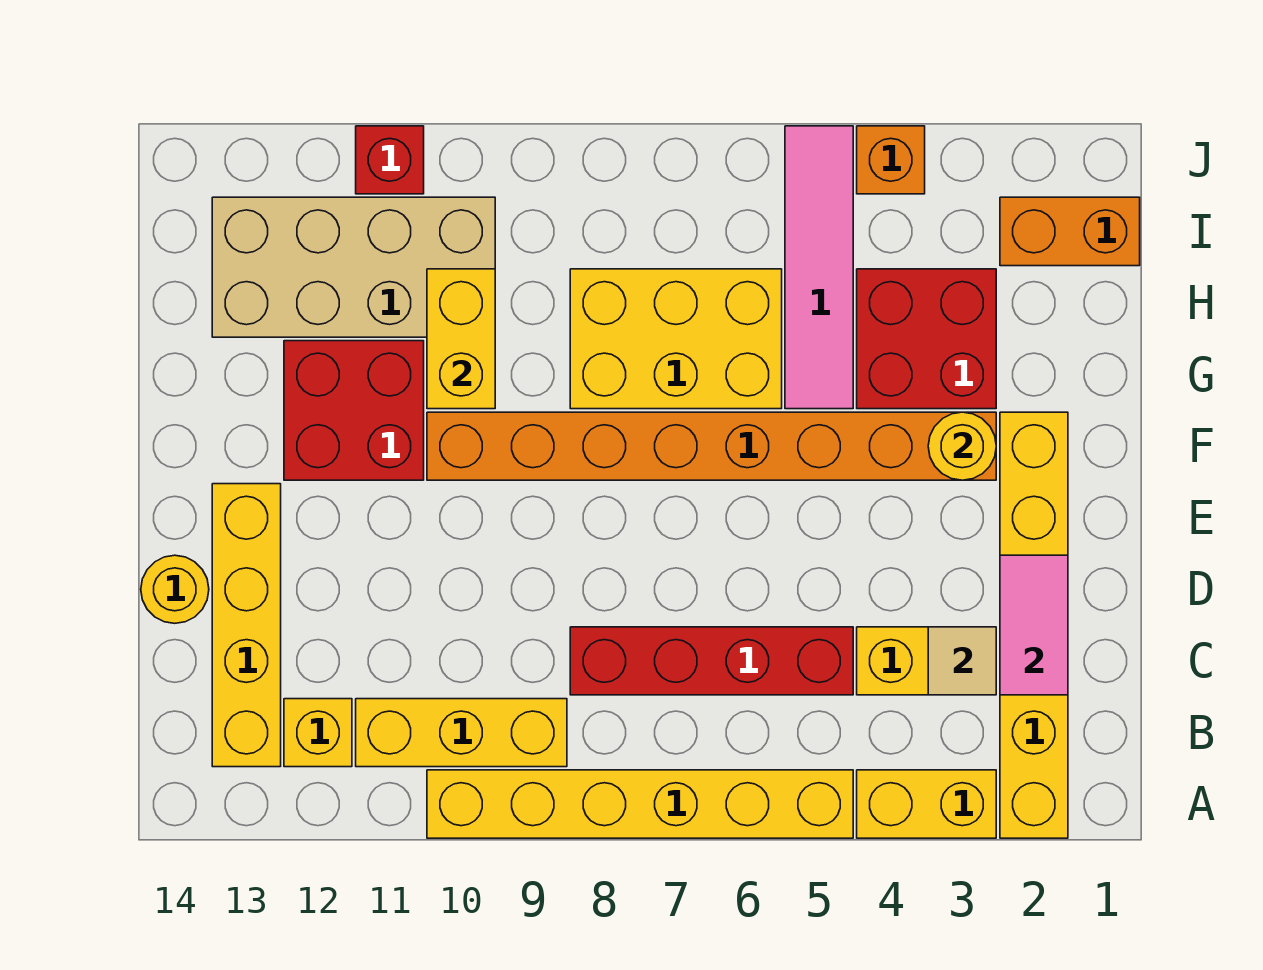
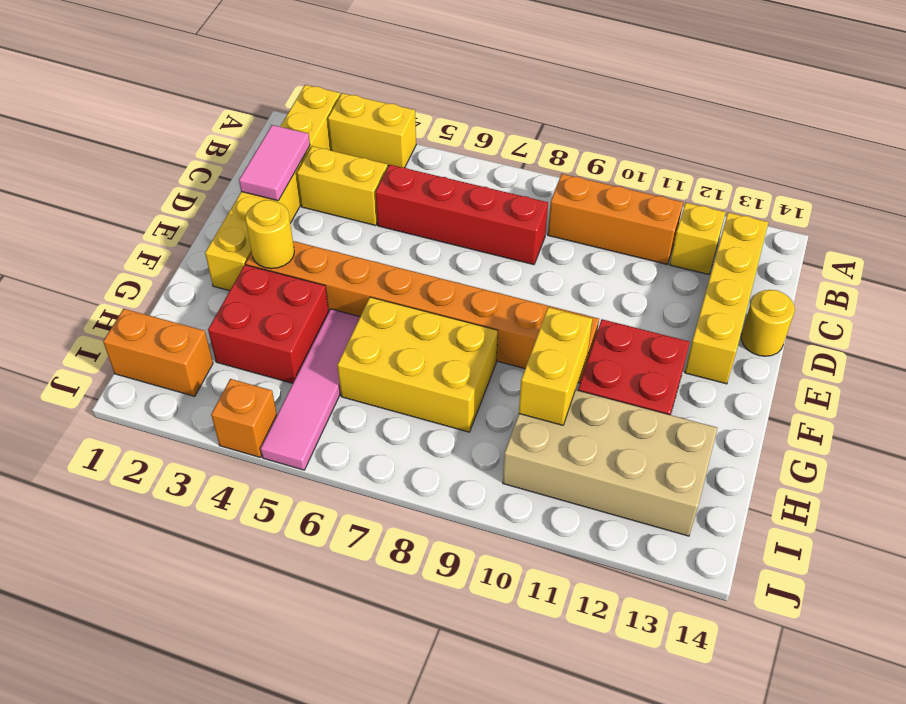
yellow brick A5:A10 level 1 -> none
yellow brick B9:B11 level 1 -> orange brick B9:B11 level 1
tan tile C3 level 2 -> none
red brick J11 level 1 -> none

